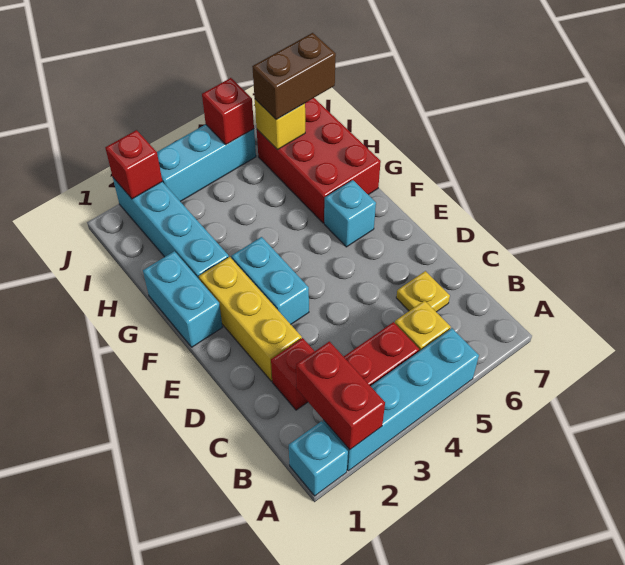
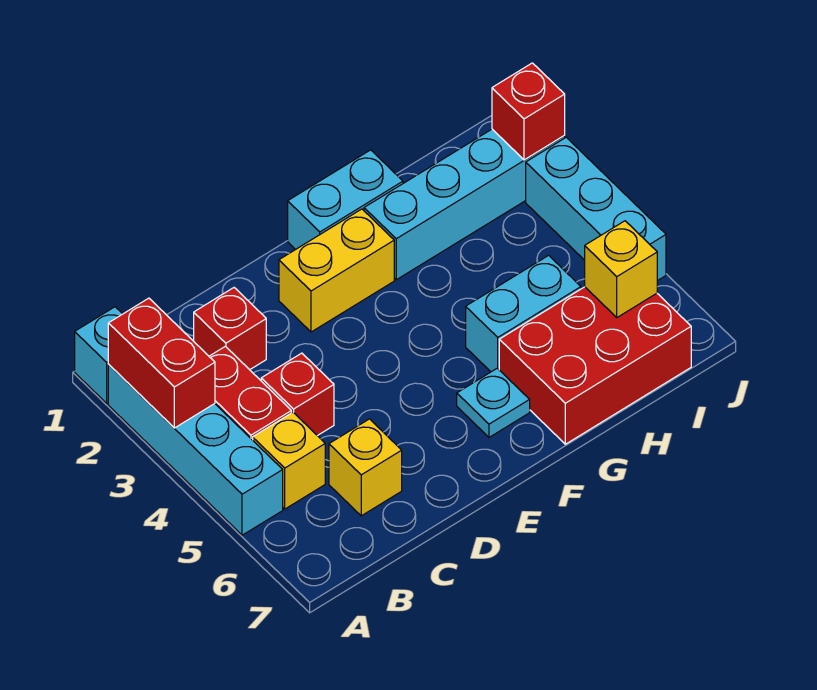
red brick A2:B2 level 2 -> red brick A2:A3 level 2
yellow plate C6 level 1 -> yellow brick C6 level 1
yellow brick D2:F2 level 1 -> yellow brick E2:F2 level 1
cyan brick E3:F3 level 1 -> cyan brick G5:H5 level 1
cyan brick F6 level 1 -> cyan plate F6 level 1
brown brick I6:I7 level 3 -> none
red brick J5 level 2 -> red brick C4 level 1

